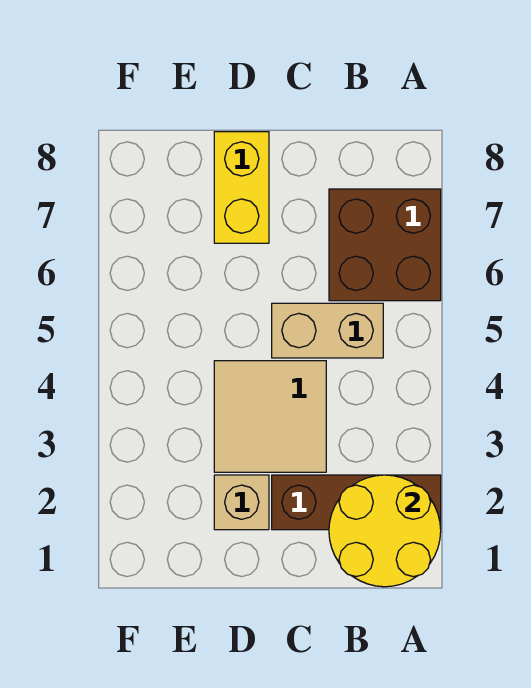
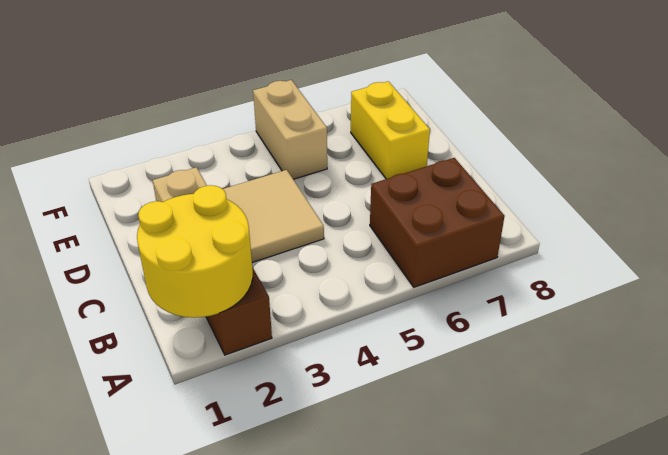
tan brick B5:C5 level 1 -> tan brick E5:F5 level 1
yellow brick D7:D8 level 1 -> yellow brick D7:E7 level 1

